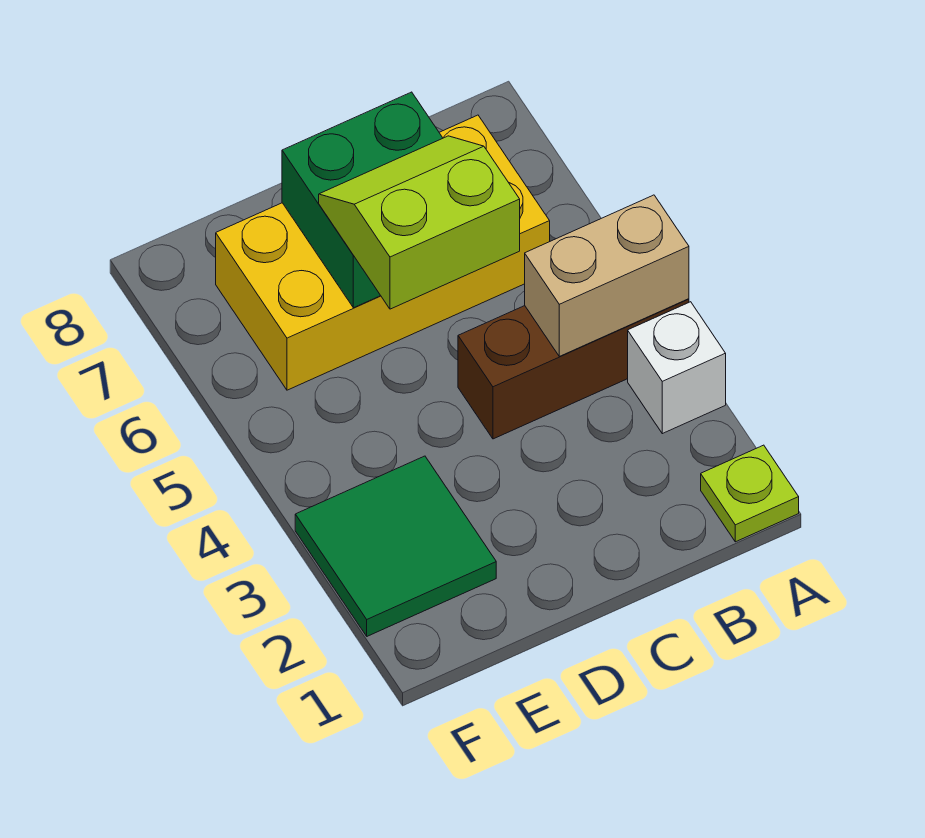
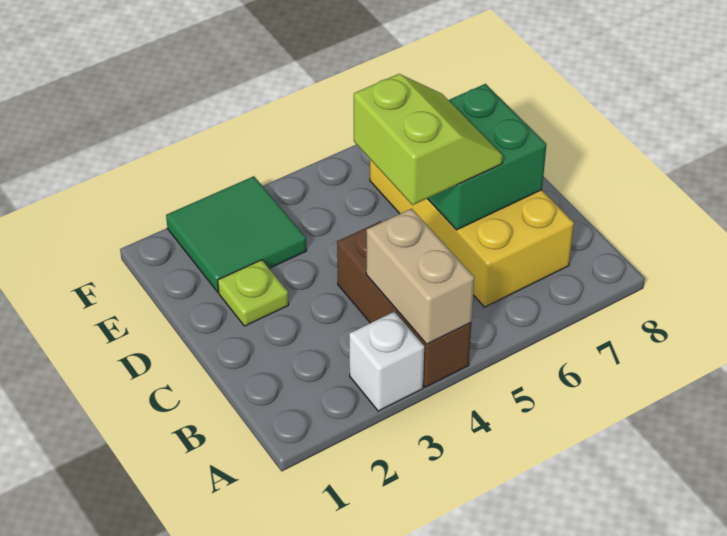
lime plate A1 level 1 -> lime plate D2 level 1

